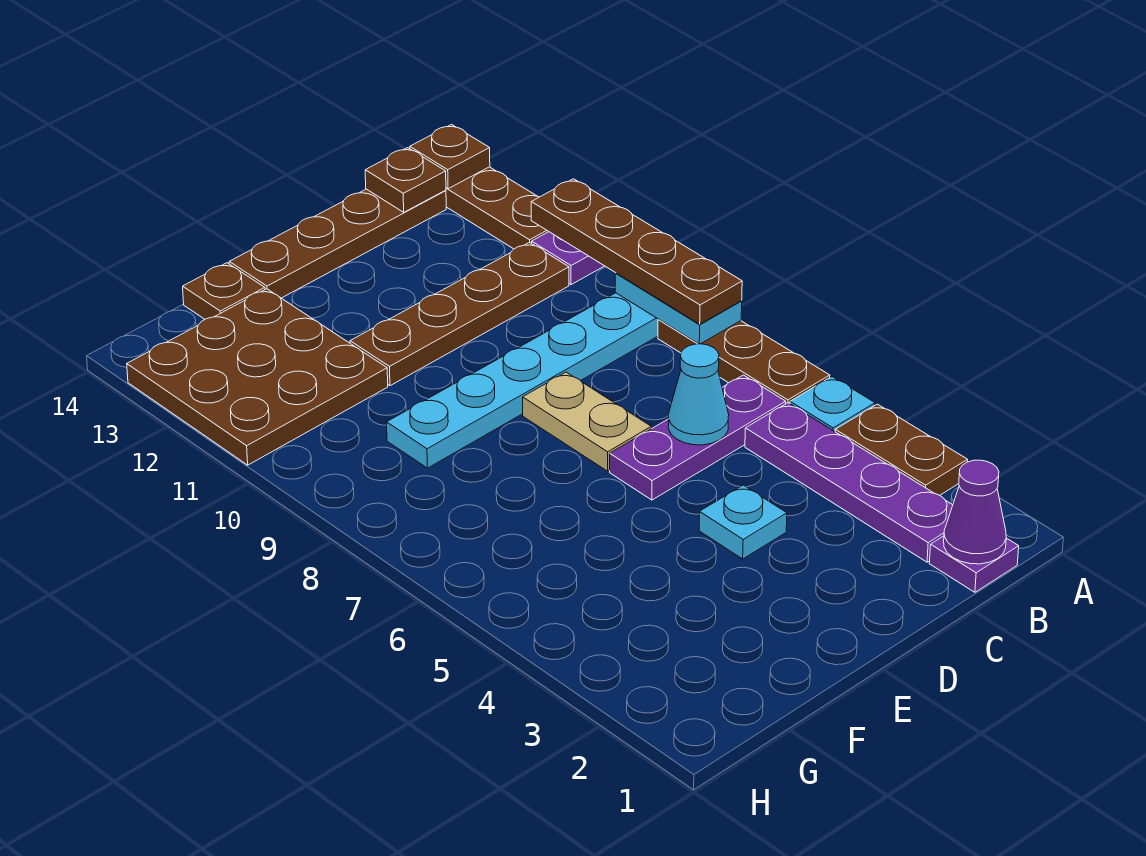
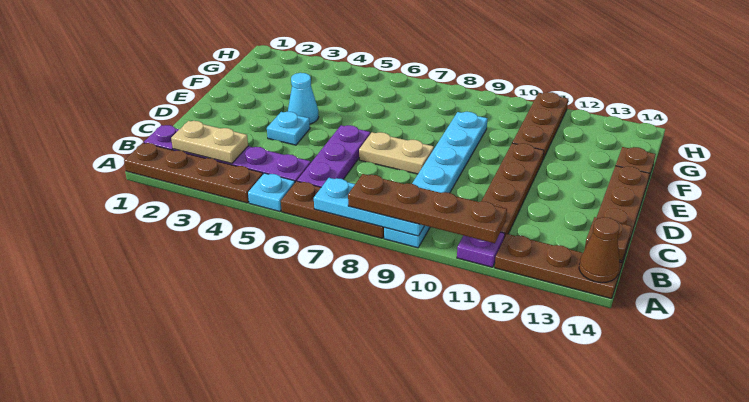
brown plate A3:A4 level 1 -> brown plate A1:A4 level 1
cyan plate A8:A9 level 2 -> cyan plate A7:A9 level 2
brown plate A14 level 2 -> brown cone A14 level 2
purple cone B1 level 2 -> none
none -> tan plate B2:B3 level 2
cyan cone C6 level 2 -> cyan cone E4 level 1
brown plate F11:H13 level 1 -> brown plate F11:H11 level 1

